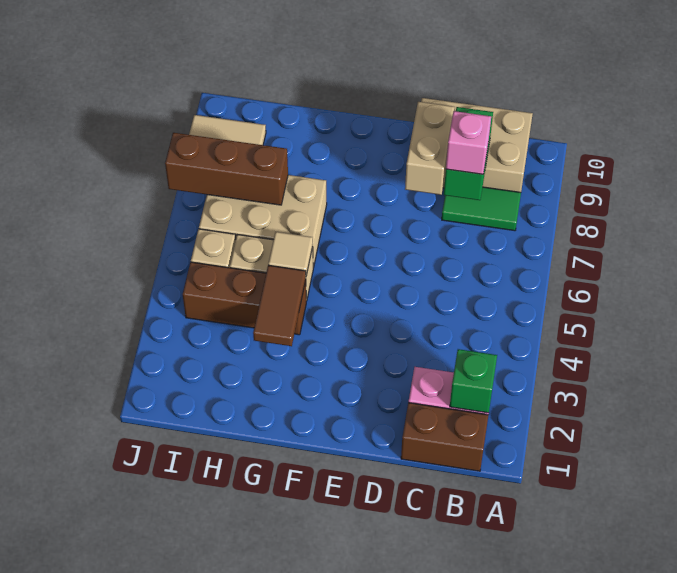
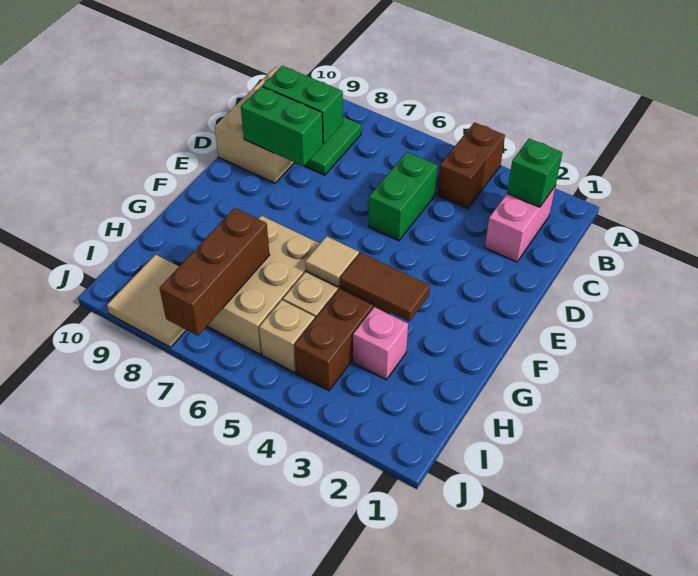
brown brick B1:C1 level 1 -> brown brick A4:B4 level 1
none -> green brick C5:D5 level 1
pink brick C8 level 3 -> pink brick H3 level 1
tan brick D8:D9 level 2 -> green brick D8:D9 level 2

